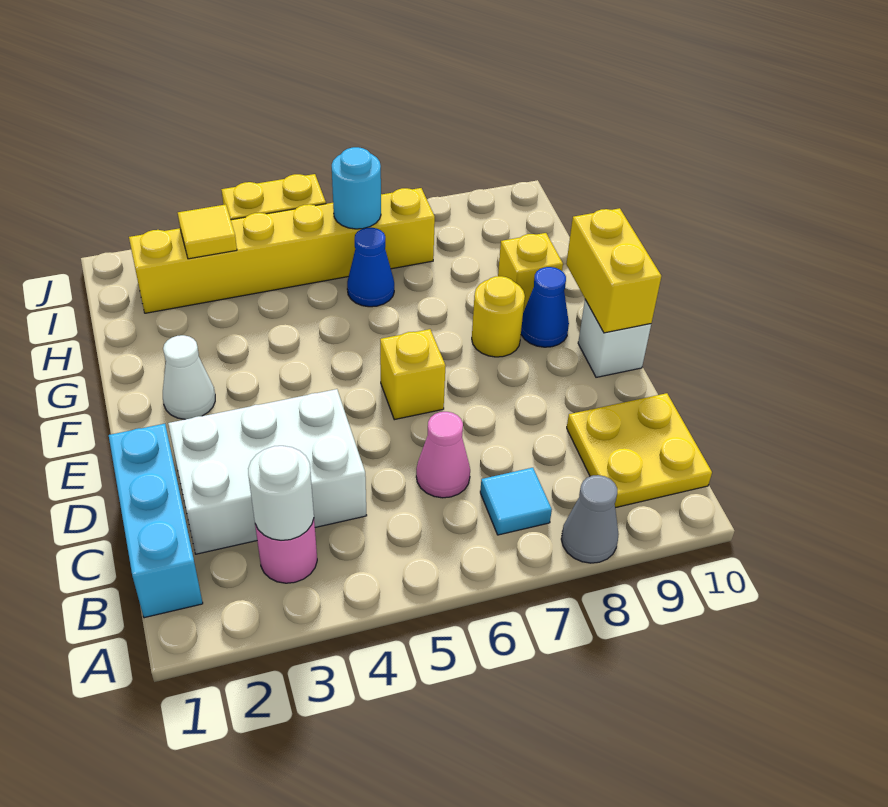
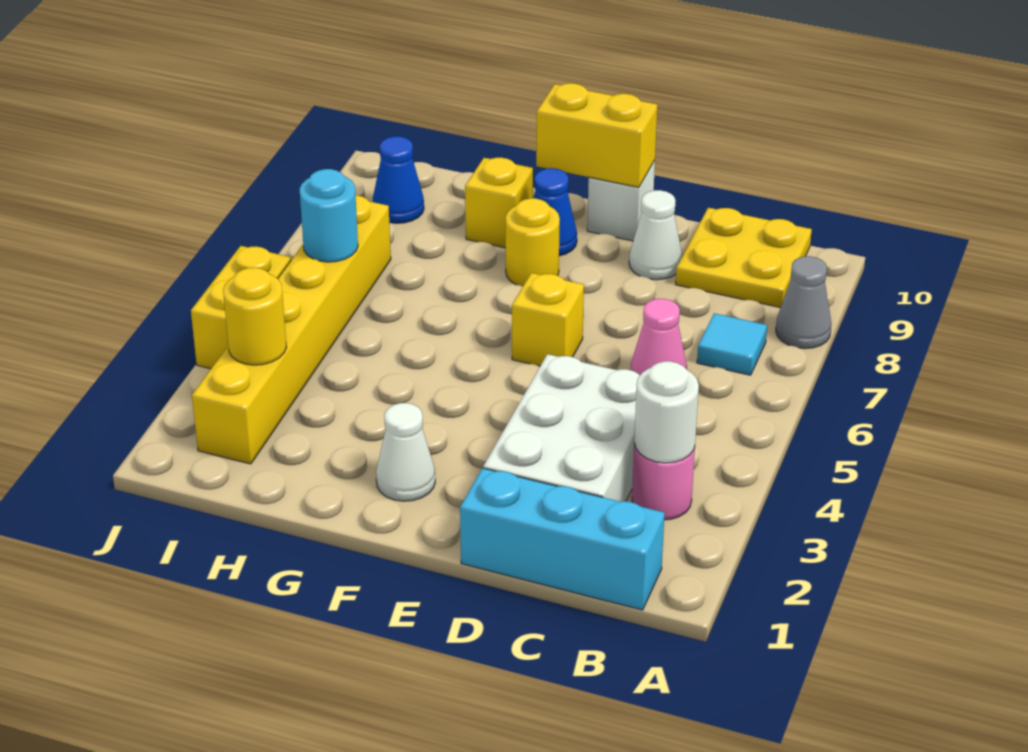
none -> white cone D9 level 1
blue cone H6 level 1 -> blue cone I9 level 1
yellow tile I3 level 2 -> yellow round brick I3 level 2

